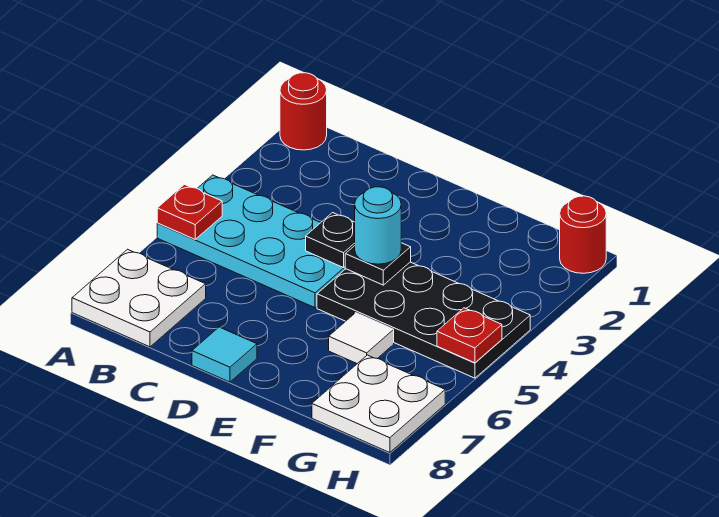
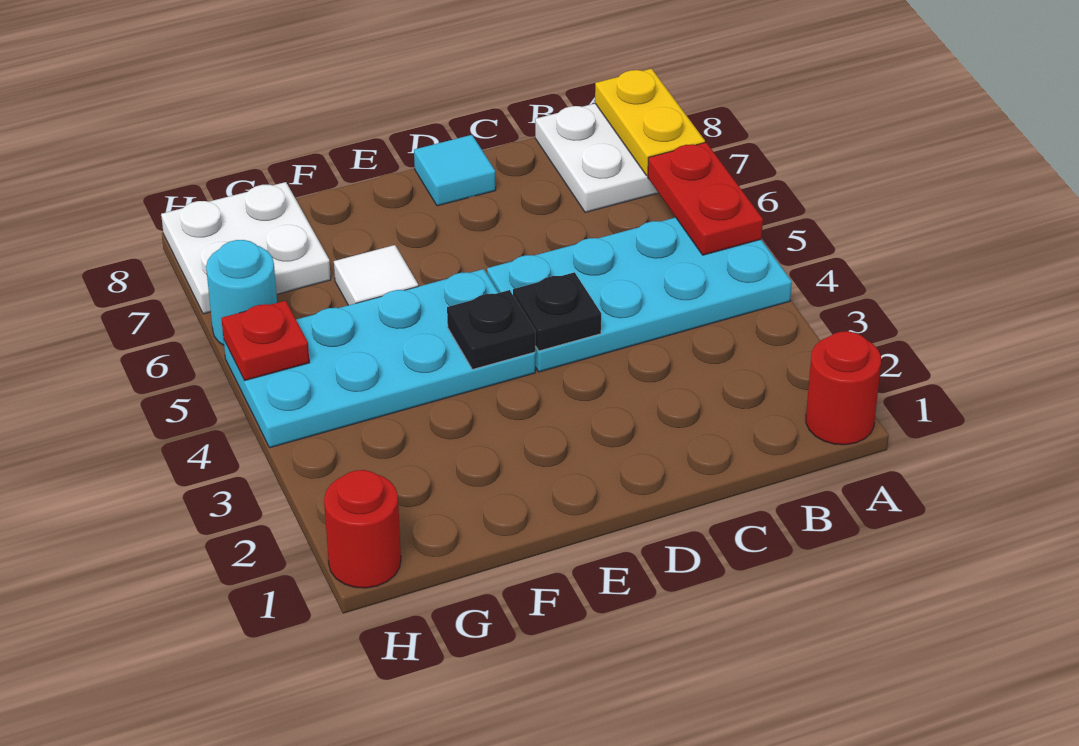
red plate A5 level 2 -> red plate A5:A6 level 2
none -> yellow plate A7:A8 level 2
black plate E4:H5 level 1 -> cyan plate E4:H5 level 1
cyan round brick E4 level 3 -> cyan round brick H6 level 1

